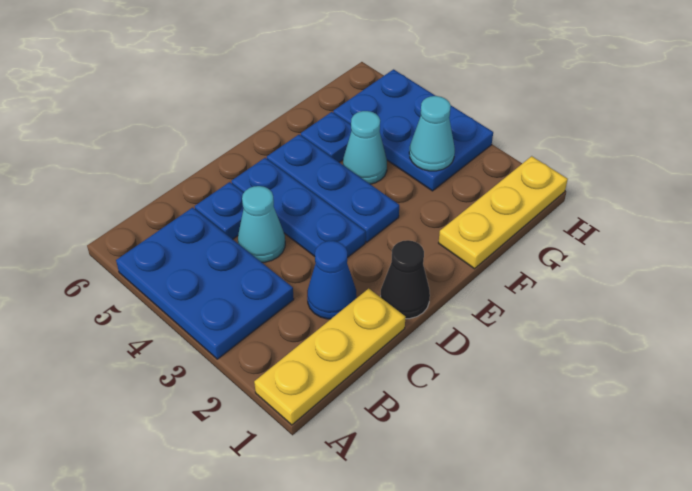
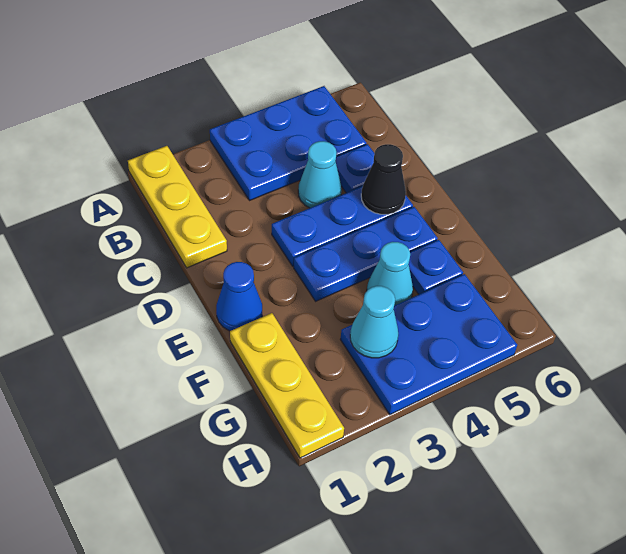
blue cone C2 level 1 -> blue cone E1 level 1
black cone D1 level 1 -> black cone D5 level 2

